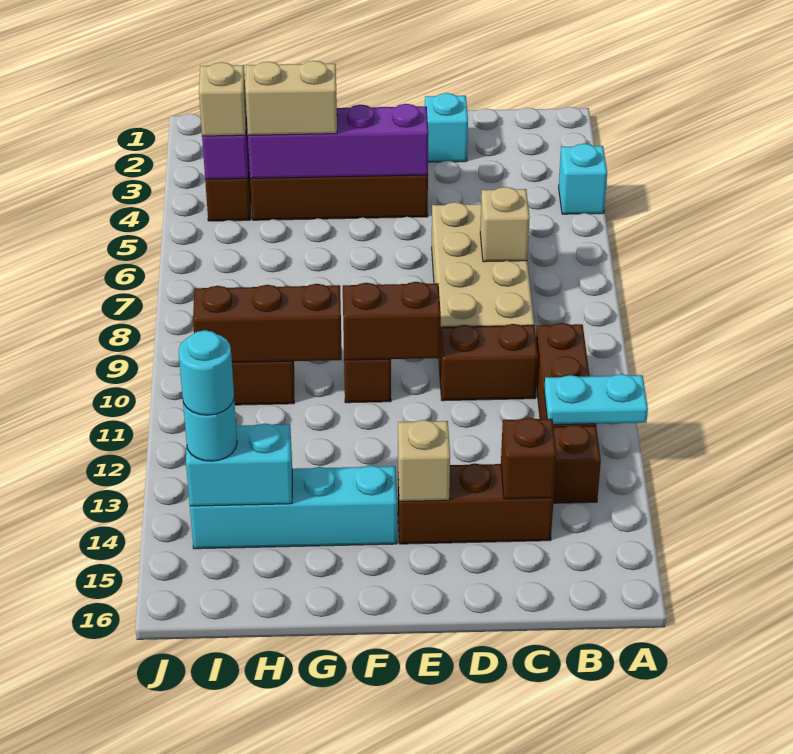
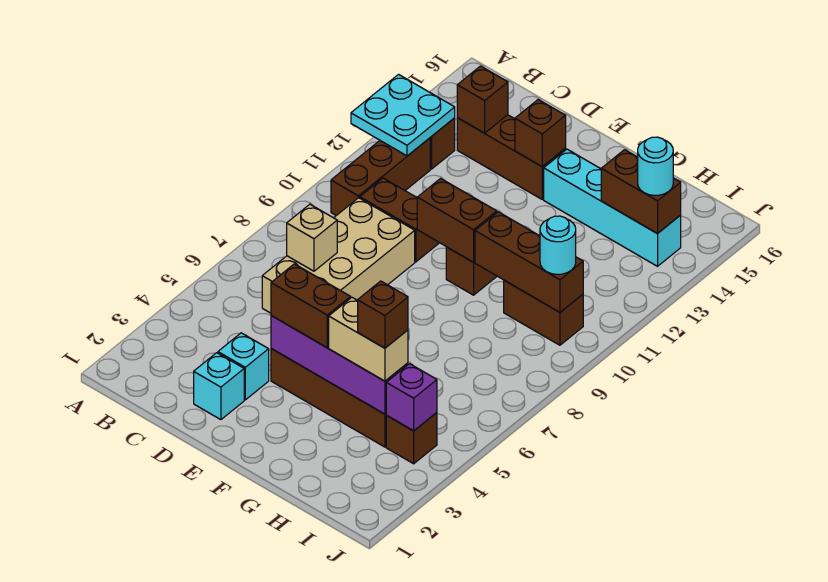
cyan brick A4 level 1 -> cyan brick D3 level 1
cyan plate A12:B12 level 2 -> cyan plate A12:B13 level 2
none -> brown brick E4:F4 level 3
tan brick E14 level 2 -> brown brick E14 level 2
none -> brown brick H4 level 4
cyan brick H14:I14 level 2 -> brown brick H14:I14 level 2
tan brick I4 level 3 -> none
cyan round brick I14 level 4 -> cyan round brick I10 level 3

